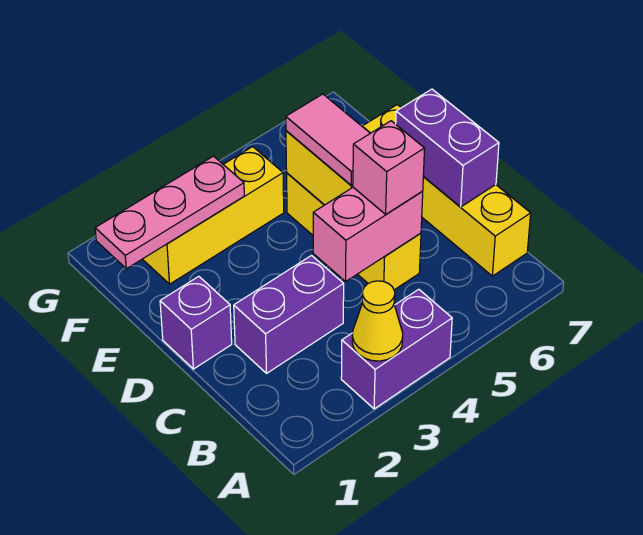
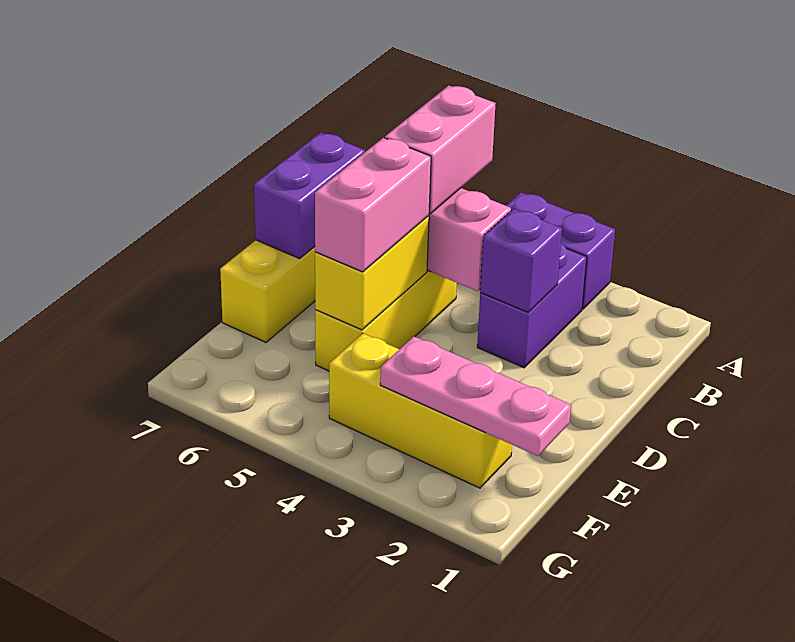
yellow cone A3 level 2 -> none
purple brick C2:C3 level 1 -> purple brick B3:C3 level 1
pink brick C5 level 3 -> pink brick B5:C5 level 3
purple brick D1 level 1 -> purple brick C3 level 2
pink tile D5:E5 level 3 -> pink brick D5:E5 level 3

